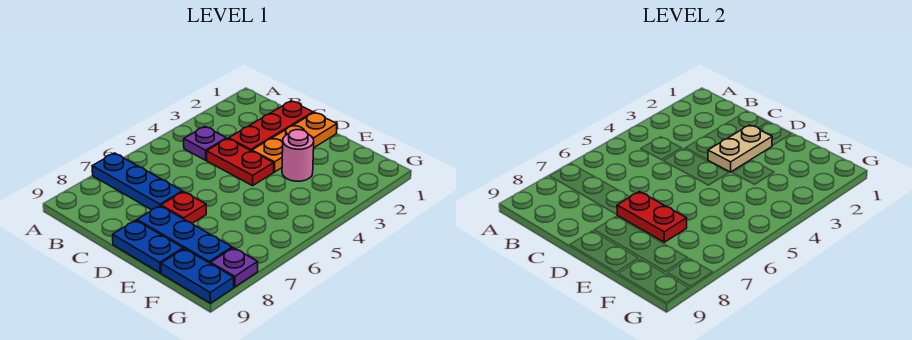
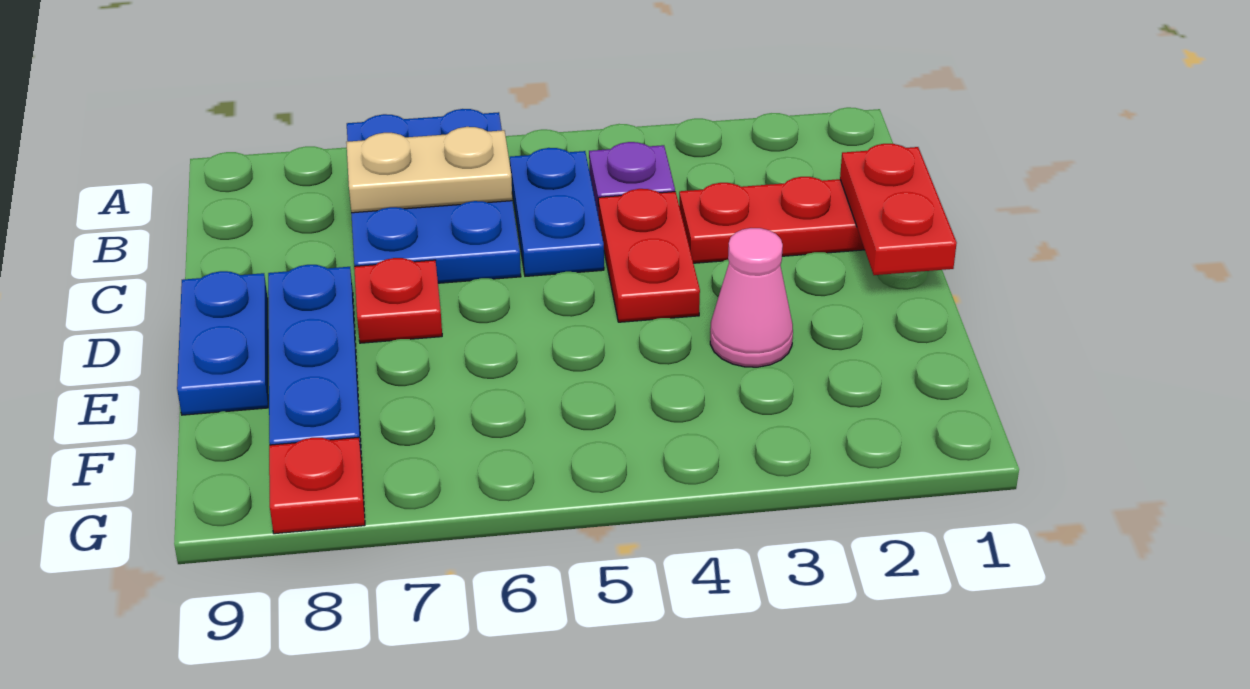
blue plate A7:C7 level 1 -> blue plate A6:C7 level 1
orange plate D1:D3 level 1 -> none
tan plate D2:D3 level 2 -> tan plate B6:B7 level 2
red plate D7:E7 level 2 -> red plate C1:D1 level 2
pink round brick E3 level 1 -> pink cone E3 level 1
blue plate F9:G9 level 1 -> blue plate B5:C5 level 1
purple plate G8 level 1 -> red plate G8 level 1

